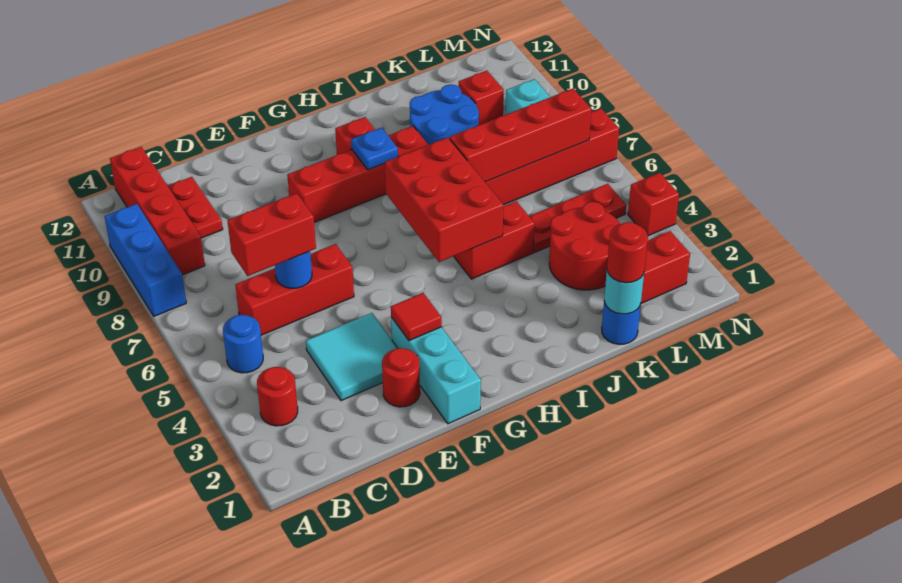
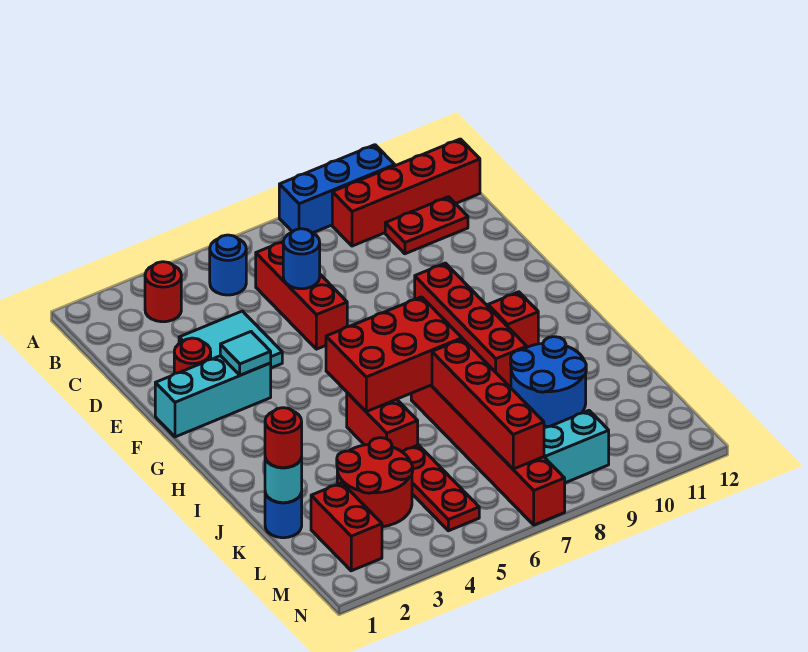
red brick C6:D6 level 3 -> none
red tile F3 level 2 -> cyan tile F3 level 2
blue plate H9 level 2 -> none
red brick L10 level 1 -> none
red brick N4 level 1 -> none

